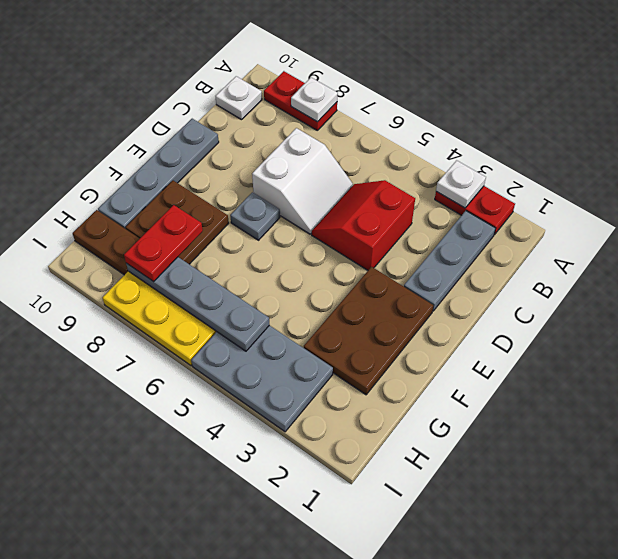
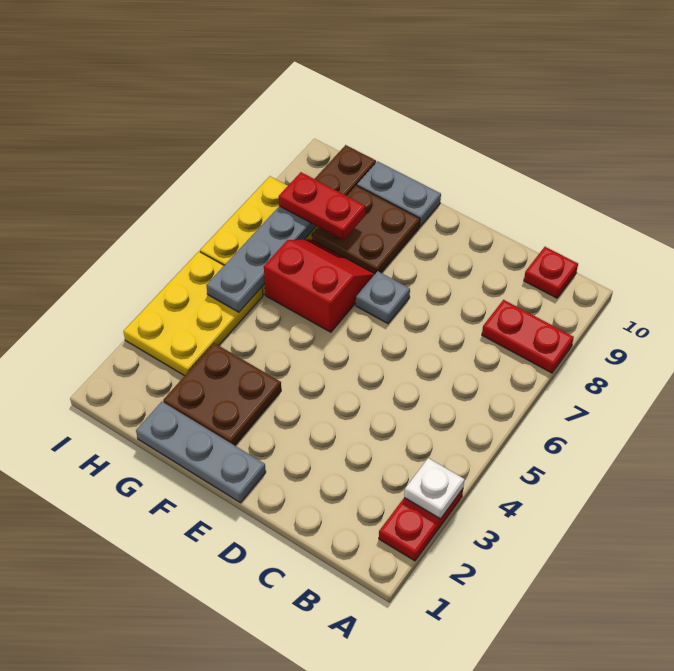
red plate A8:A9 level 1 -> red plate A8:B8 level 1
white plate A8 level 2 -> none
grey plate B2:D2 level 1 -> grey plate E1:G1 level 1
white plate B10 level 1 -> red plate B10 level 1
red slope C4:D5 level 1 top 4 -> red slope F6:G7 level 1 top 6
white slope C6:D7 level 1 top 7 -> none
grey plate D10:G10 level 1 -> grey plate F10:G10 level 1
brown plate E2:G3 level 1 -> brown plate F2:G3 level 1
grey plate H3:I5 level 1 -> yellow plate H3:I5 level 1

